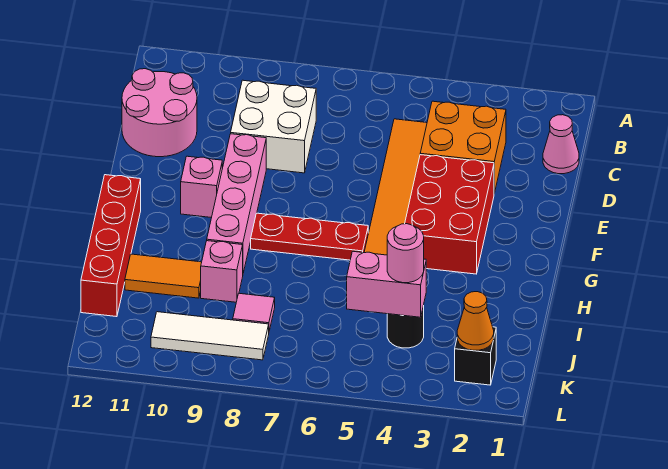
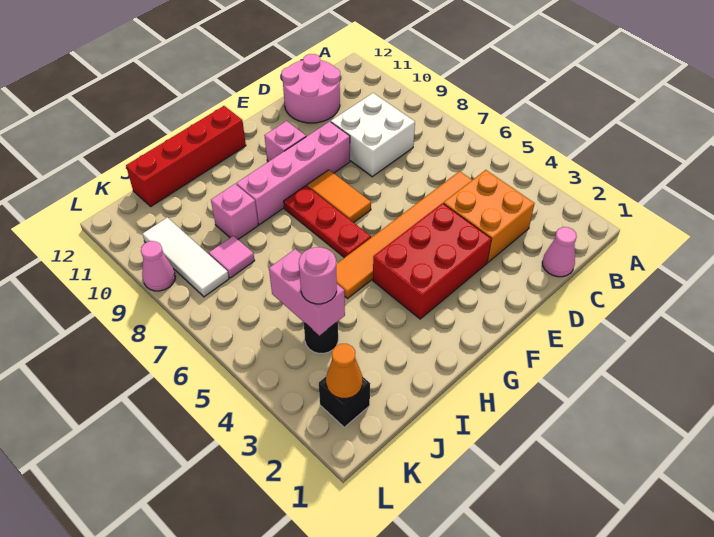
orange tile I10:I11 level 1 -> orange tile F7:F8 level 1
none -> pink cone L9 level 1

